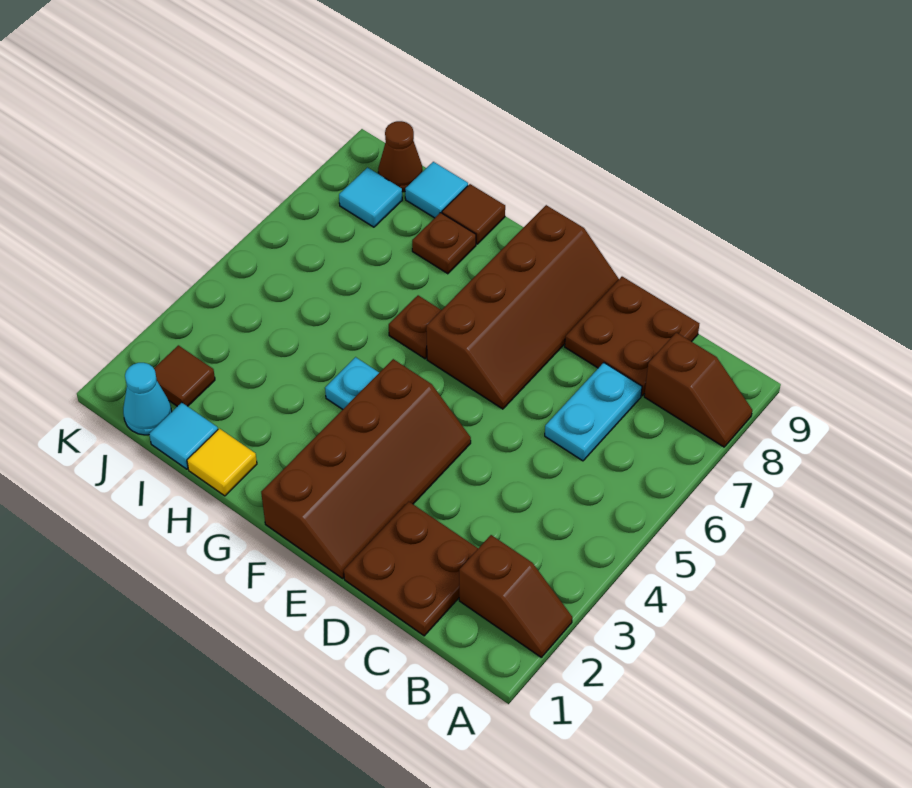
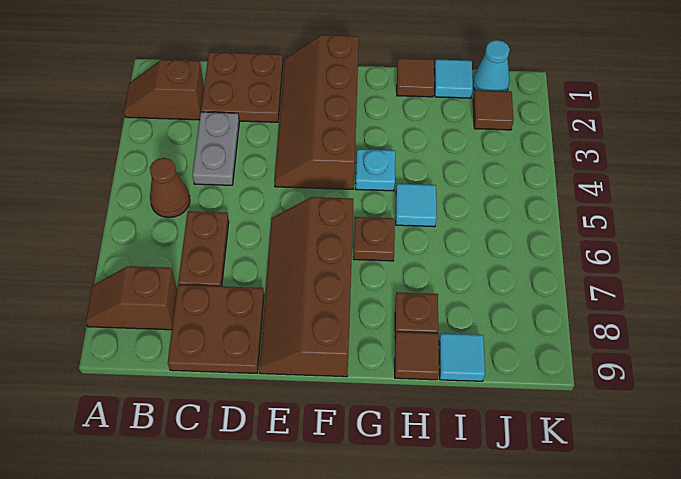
none -> grey plate C3:C4 level 1
cyan plate C6:C7 level 1 -> brown plate C6:C7 level 1
yellow tile H1 level 1 -> brown tile H1 level 1
cyan tile J8 level 1 -> cyan tile H5 level 1
brown cone J9 level 1 -> brown cone B5 level 1

